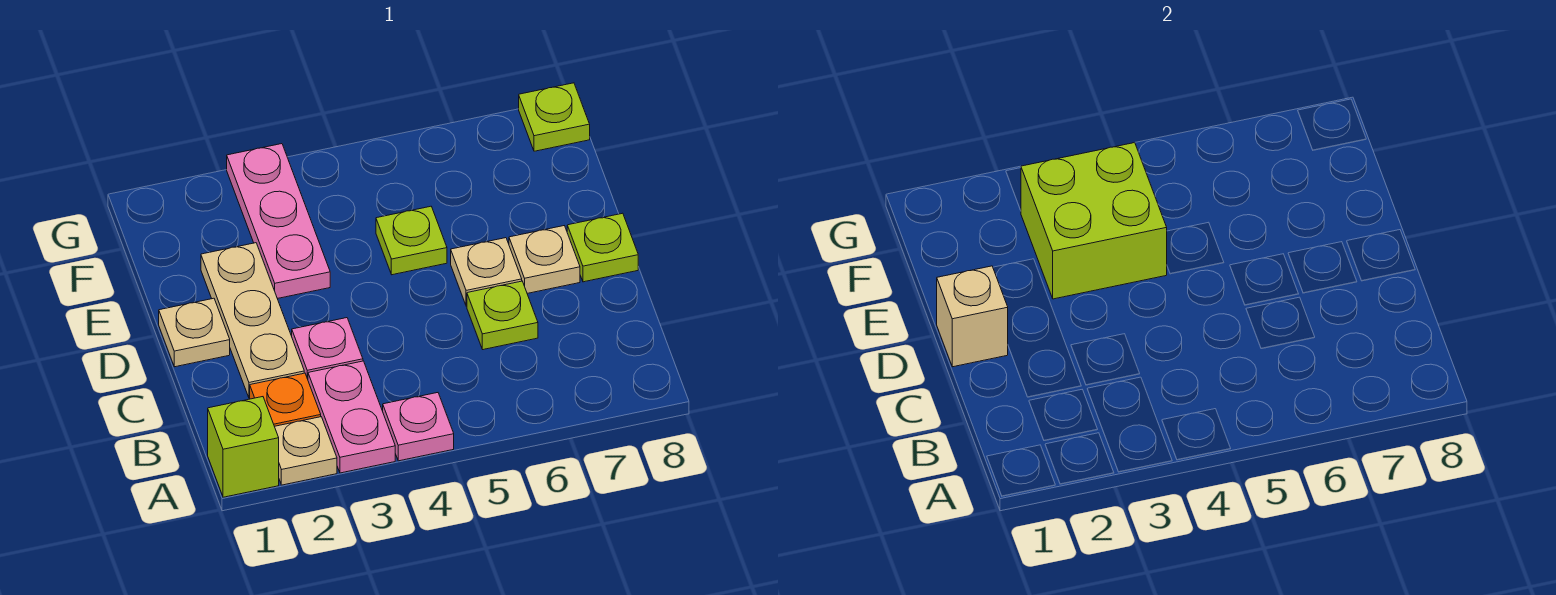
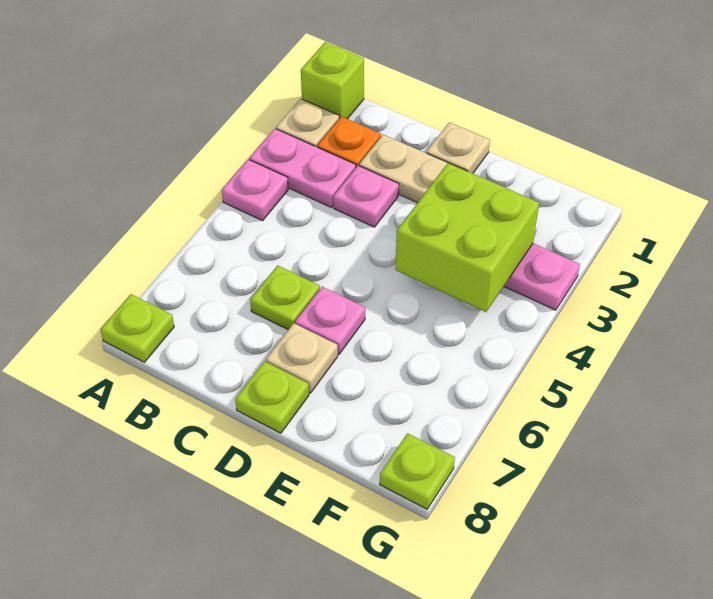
tan brick D1 level 2 -> none
tan plate D6 level 1 -> pink plate D6 level 1
lime plate E5 level 1 -> lime plate A8 level 1

